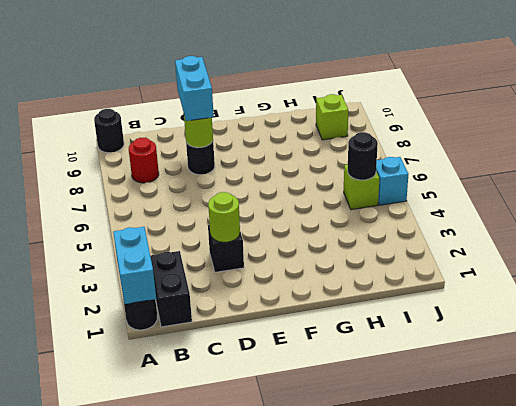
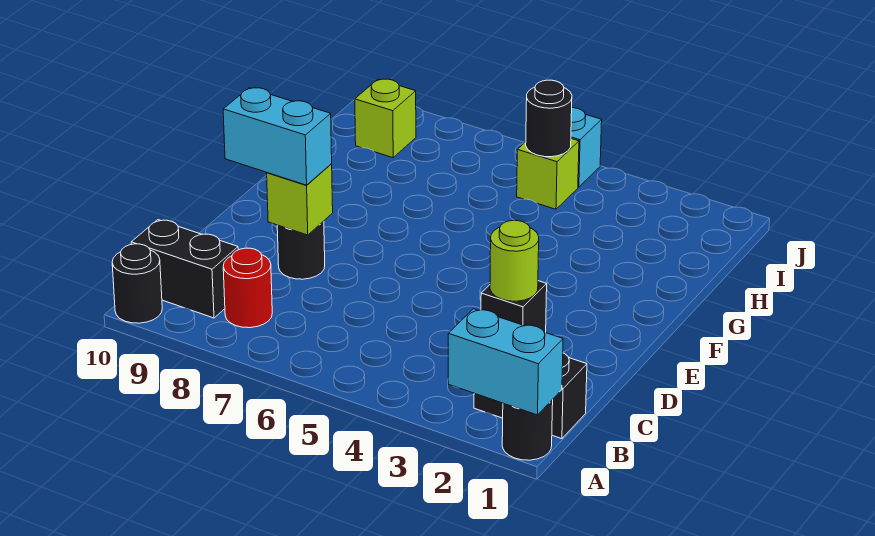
none -> black brick B9:B10 level 1
lime round brick D8 level 2 -> lime brick D8 level 2

